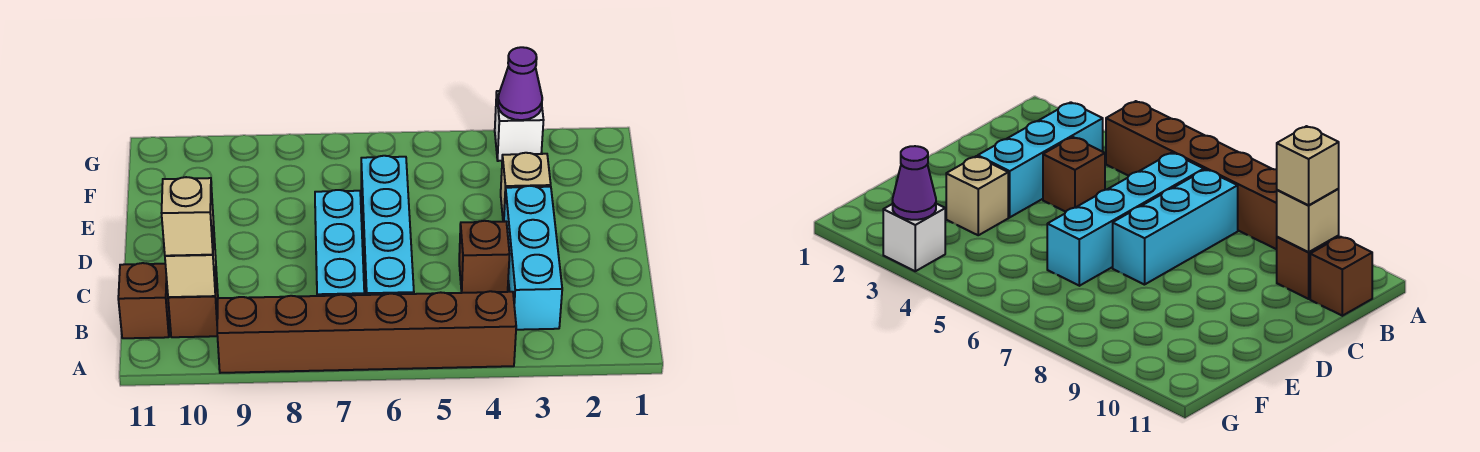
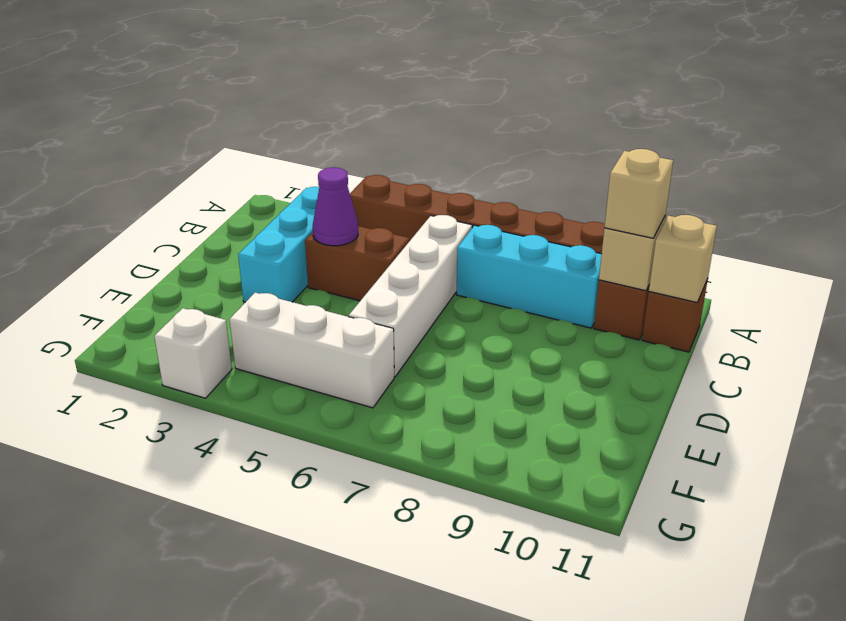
cyan brick B6:E6 level 1 -> white brick B6:E6 level 1
cyan brick B7:D7 level 1 -> cyan brick B7:B9 level 1
brown brick C4 level 1 -> brown brick C4:C5 level 1
tan brick E3 level 1 -> tan brick B11 level 2
none -> white brick F4:F6 level 1
purple cone G3 level 2 -> purple cone C4 level 2

